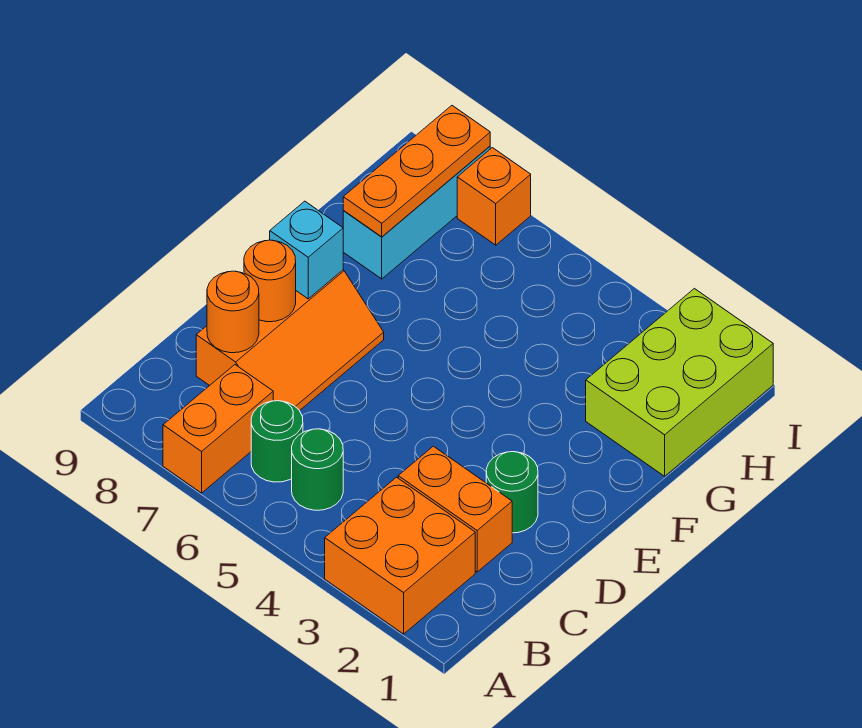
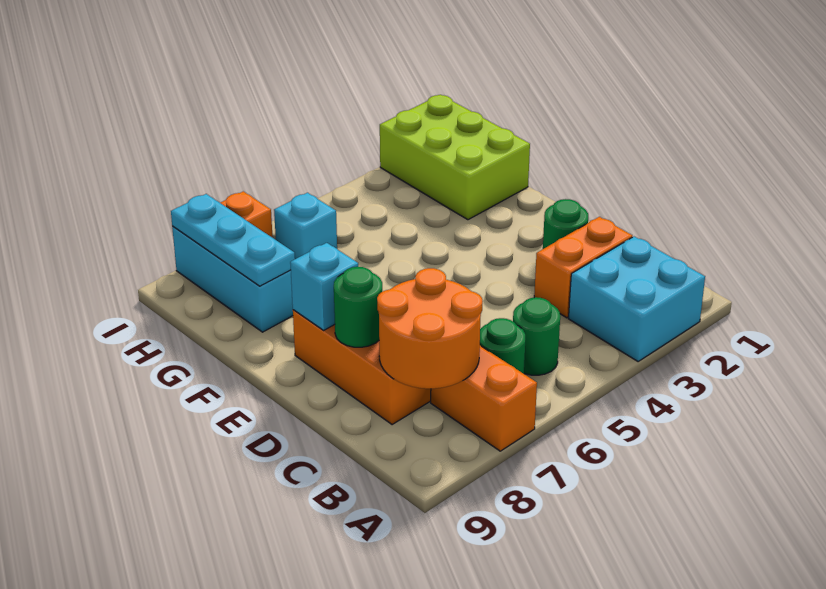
orange brick A2:B3 level 1 -> cyan brick A2:B3 level 1
orange round brick C8 level 2 -> orange round brick B7:C8 level 2
orange round brick D8 level 2 -> green round brick D8 level 2
orange plate G8:I8 level 2 -> cyan plate G8:I8 level 2
none -> cyan brick H6 level 1

